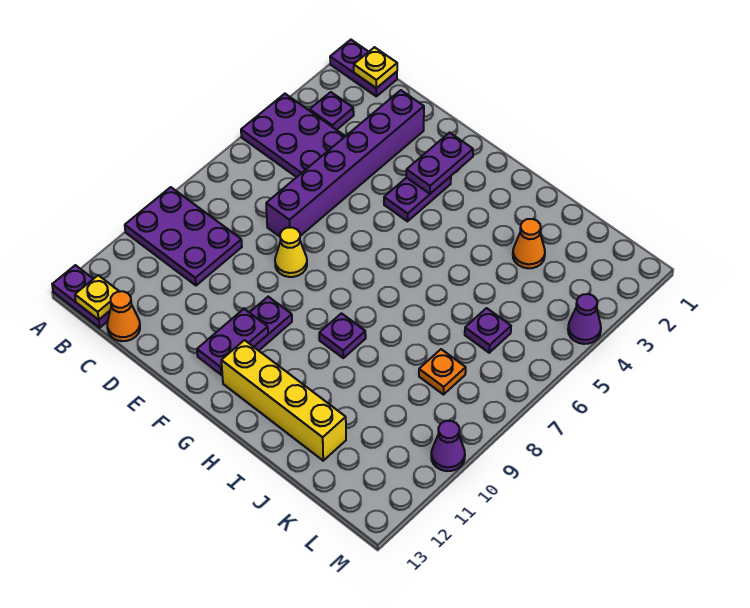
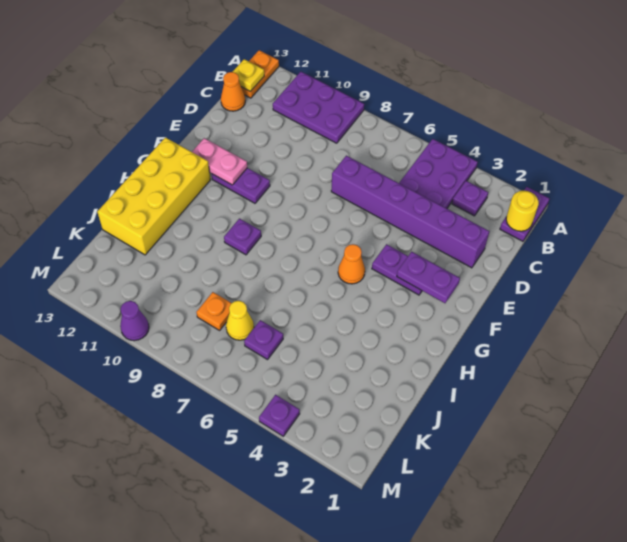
purple plate A9:C10 level 1 -> purple plate A9:B11 level 1
purple plate A13:B13 level 1 -> orange plate A13:B13 level 1
yellow plate B1 level 2 -> yellow round brick B1 level 2
yellow cone E8 level 1 -> yellow cone K7 level 1
purple plate F11:F12 level 2 -> pink plate F11:F12 level 2
yellow brick G12:J12 level 1 -> yellow brick G12:J13 level 1
orange cone J3 level 1 -> orange cone G5 level 1
purple cone M4 level 1 -> purple plate M4 level 1

